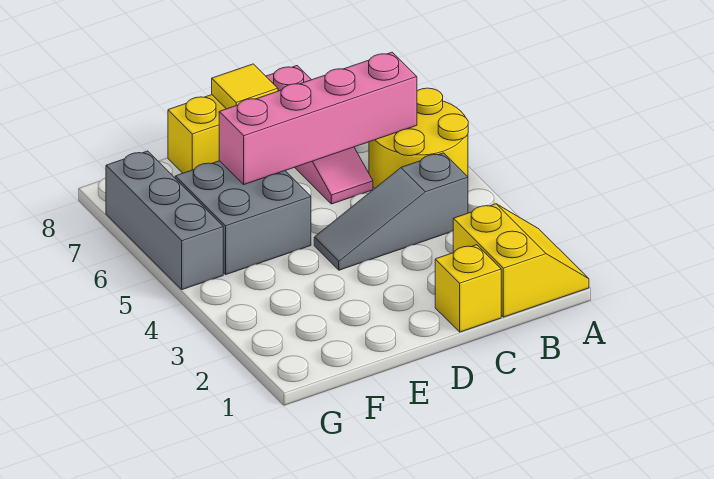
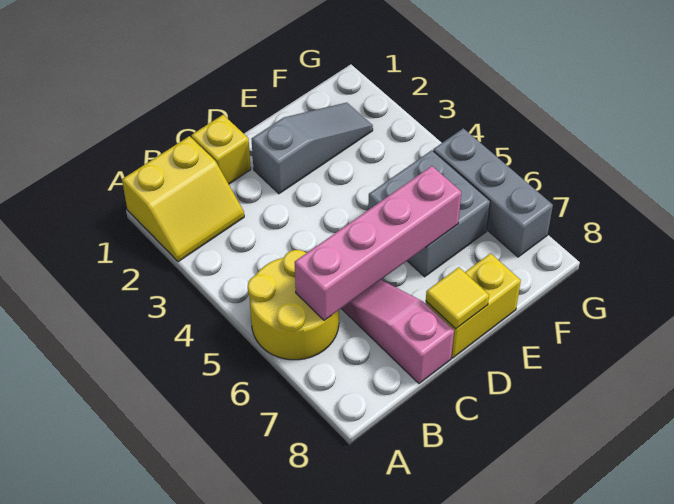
yellow slope A1:B2 level 1 top B -> yellow slope A1:B2 level 1 top 1
grey slope B4:D4 level 1 top B -> grey slope D2:F2 level 1 top D

